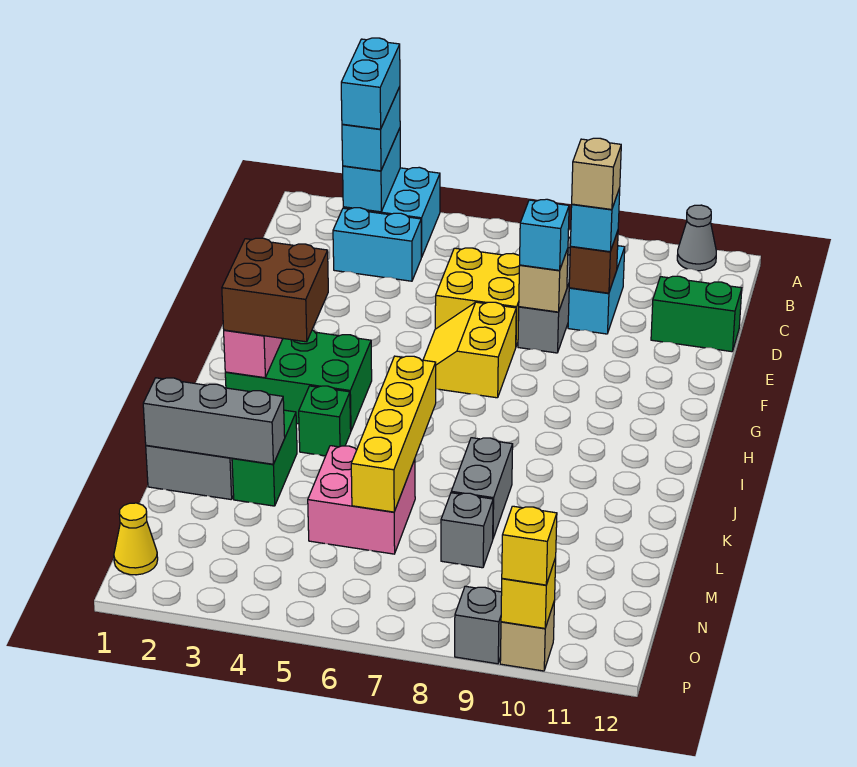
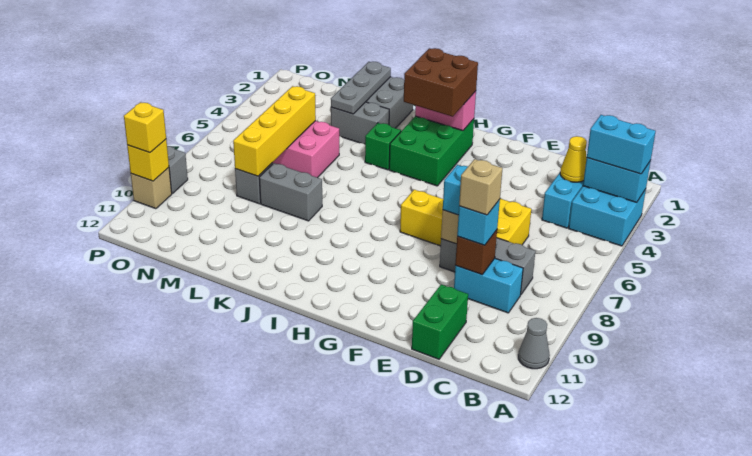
cyan brick A3:B3 level 4 -> none
yellow brick J6:M6 level 2 -> yellow brick M5:M8 level 2
green brick K3:L3 level 1 -> grey brick K3:L3 level 1
grey brick L1:L3 level 2 -> grey plate L1:L3 level 2
yellow cone O1 level 1 -> yellow cone C3 level 2

